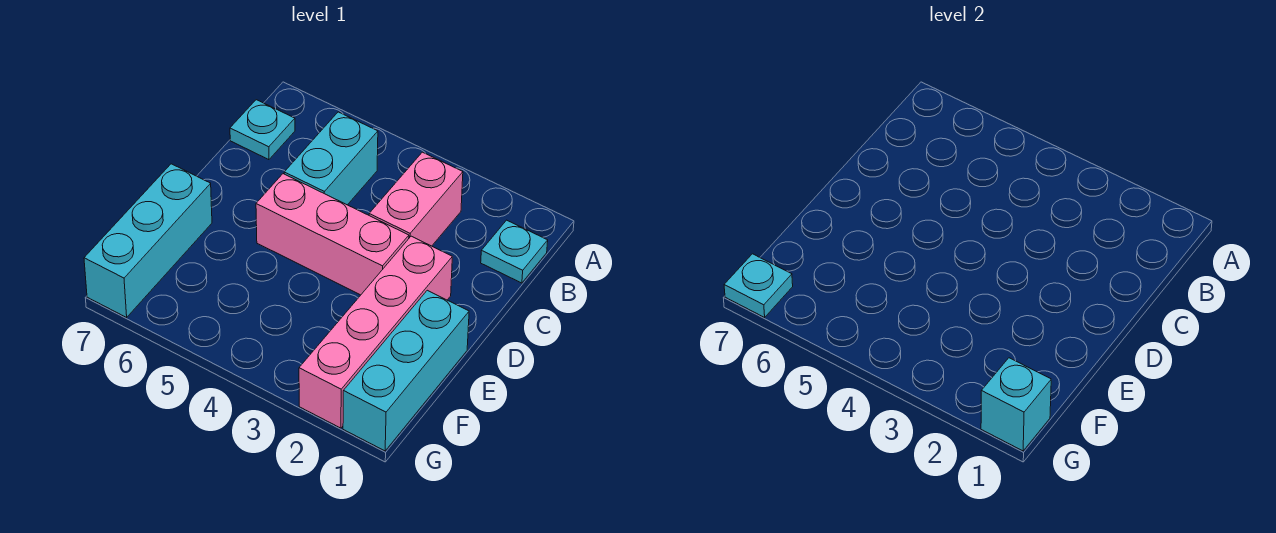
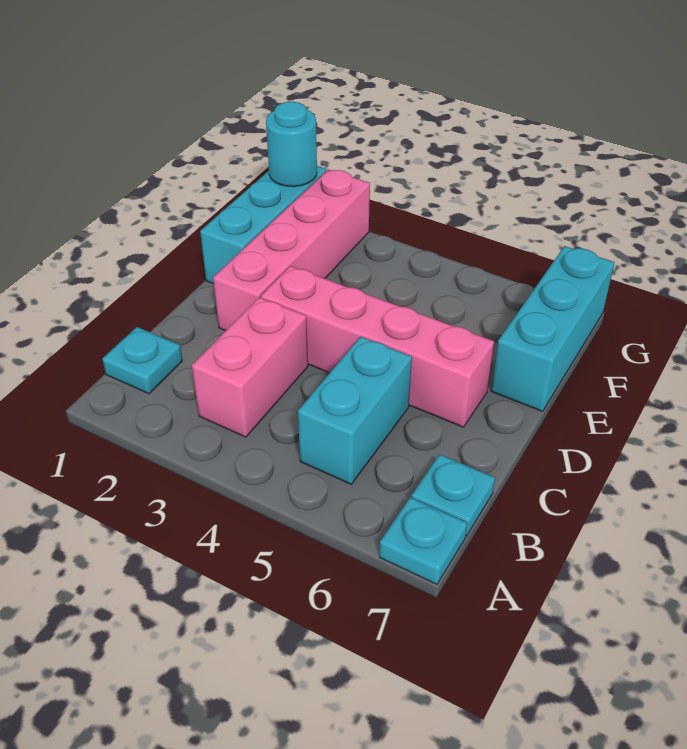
pink brick D3:D5 level 1 -> pink brick D3:D6 level 1
cyan brick G1 level 2 -> cyan round brick G1 level 2
cyan plate G7 level 2 -> cyan plate A7 level 1

